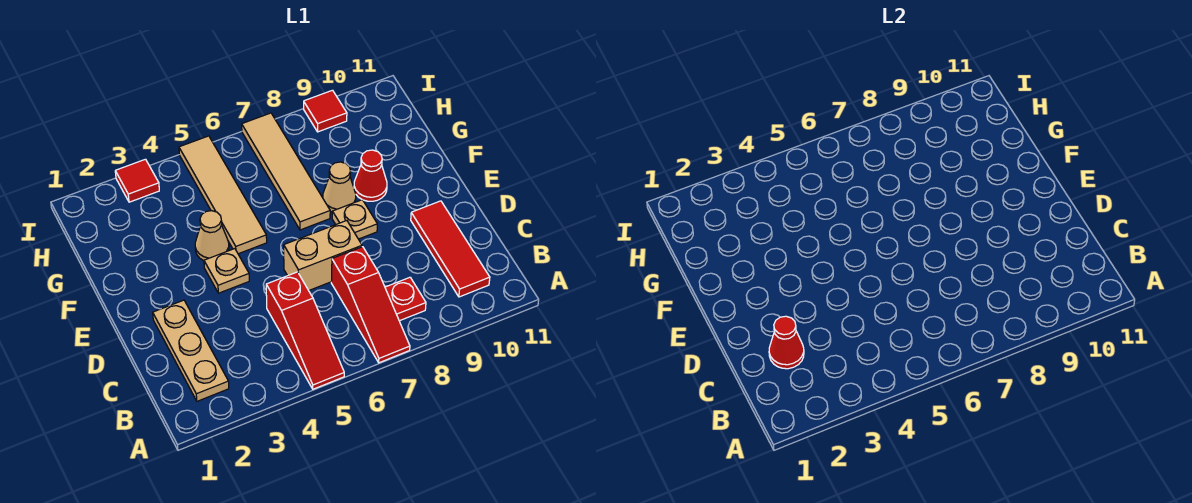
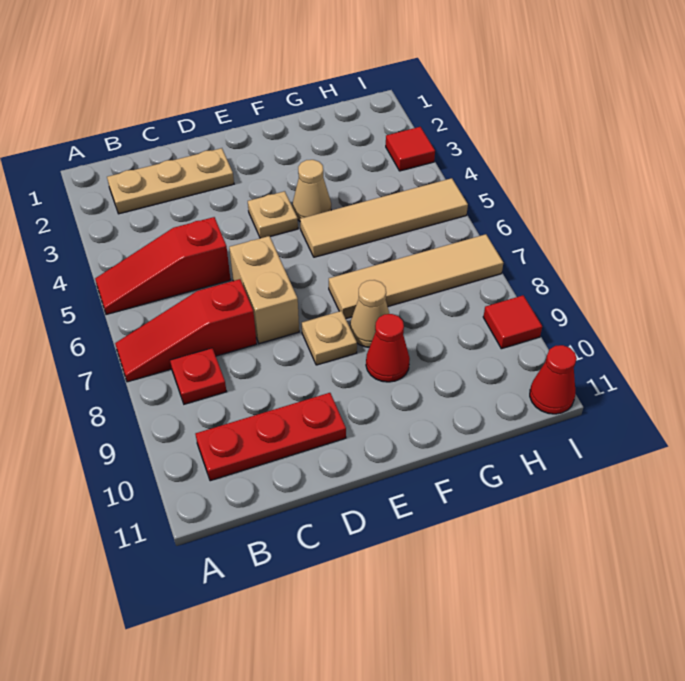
red tile B10:D10 level 1 -> red plate B10:D10 level 1
red cone C2 level 2 -> red cone I11 level 1

